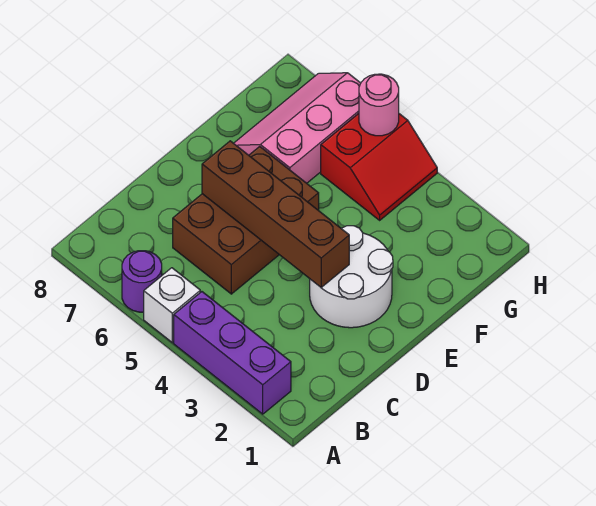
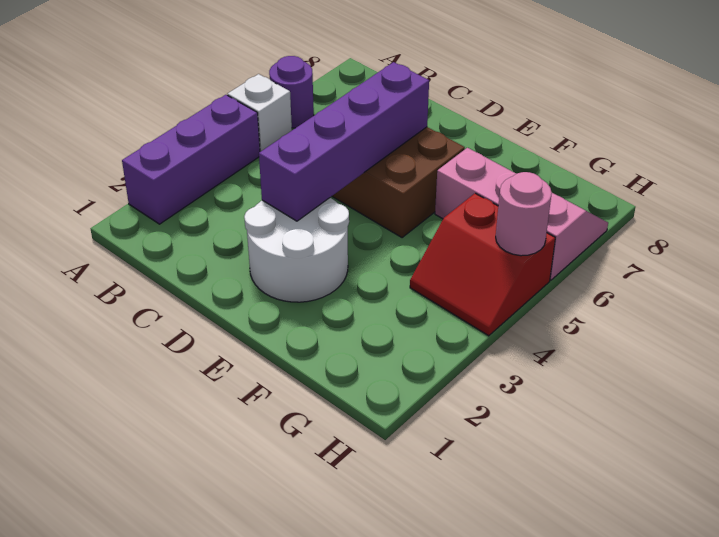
brown brick D3:D6 level 2 -> purple brick D3:D6 level 2

